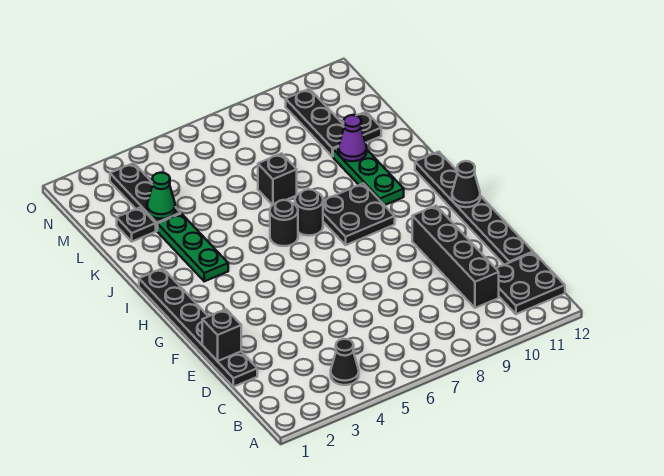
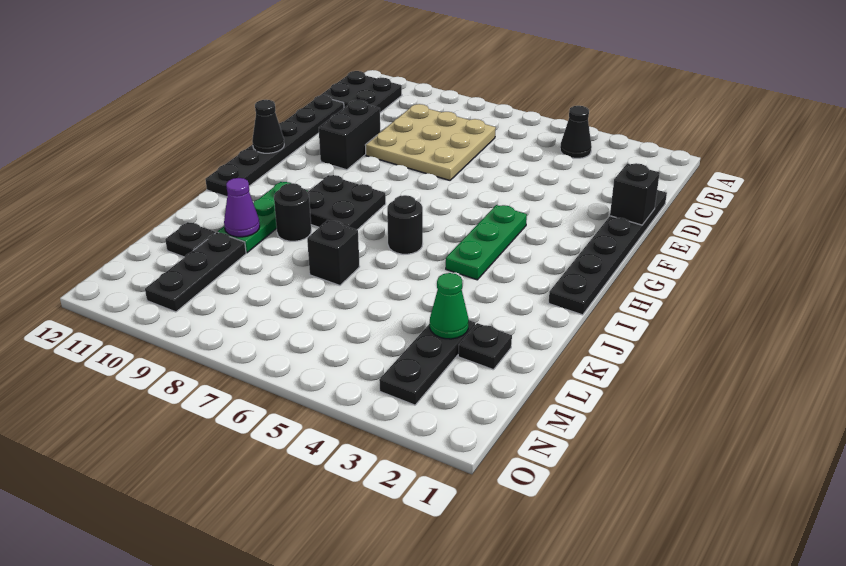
none -> tan plate C7:E9 level 1
black brick C10:F10 level 1 -> black brick E10:F10 level 1
green plate I3:K3 level 1 -> green plate G4:I4 level 1
black round brick I7 level 1 -> black round brick J9 level 1

